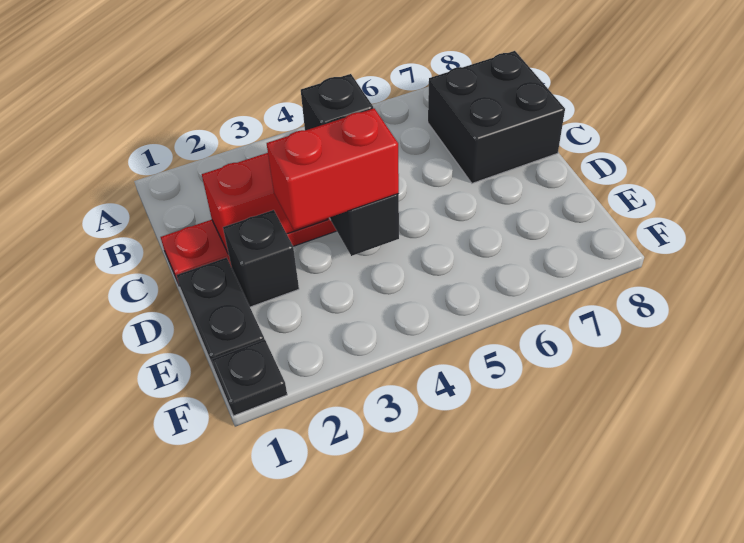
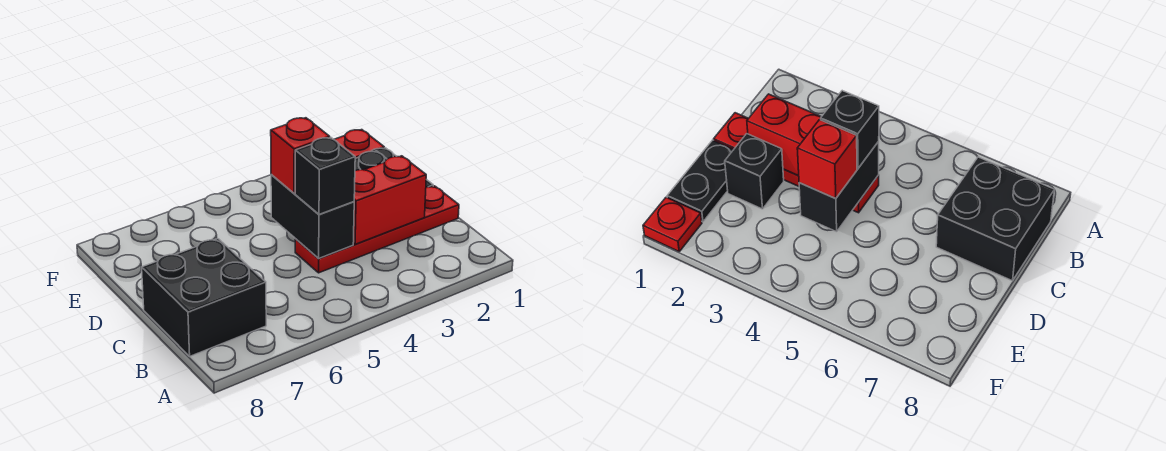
red brick D3:D4 level 3 -> red brick D4 level 3
black plate F1 level 1 -> red plate F1 level 1

